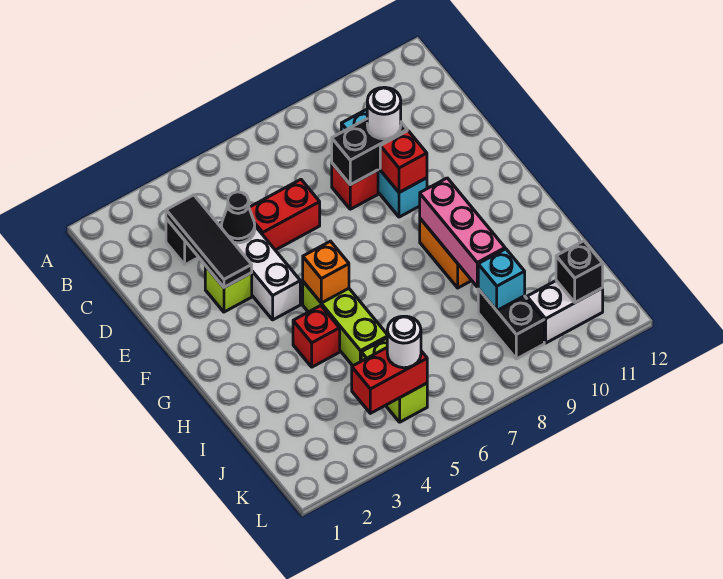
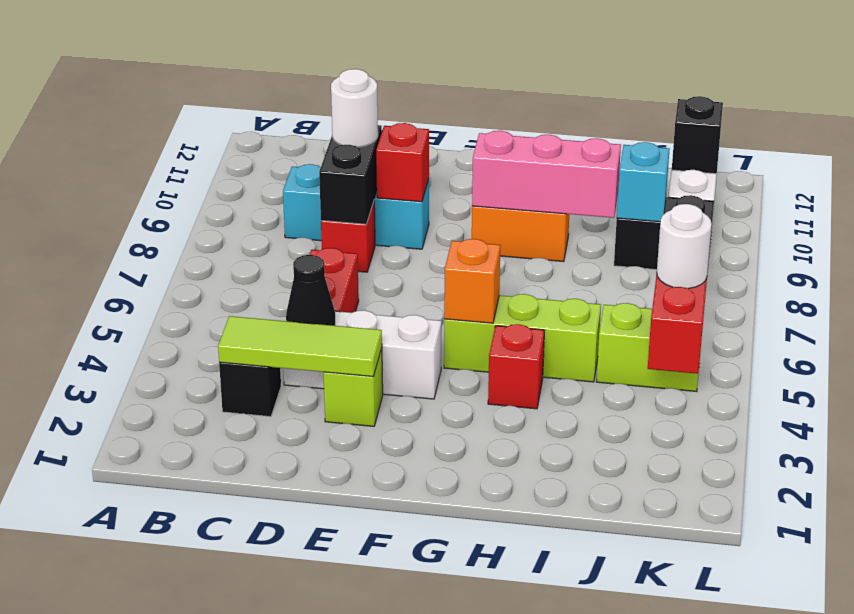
black tile C3:E3 level 2 -> lime tile C3:E3 level 2

